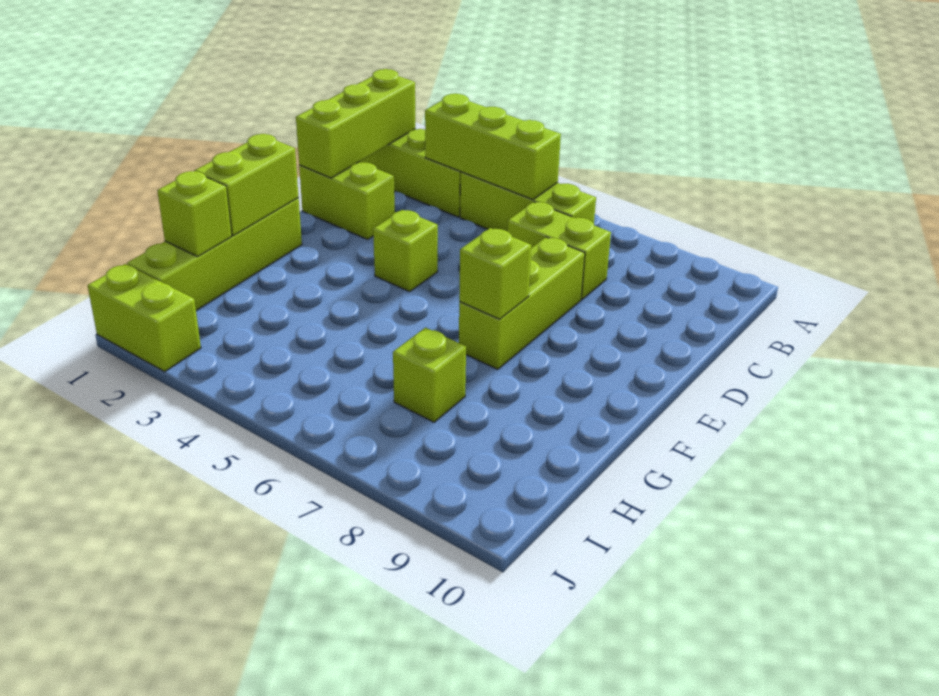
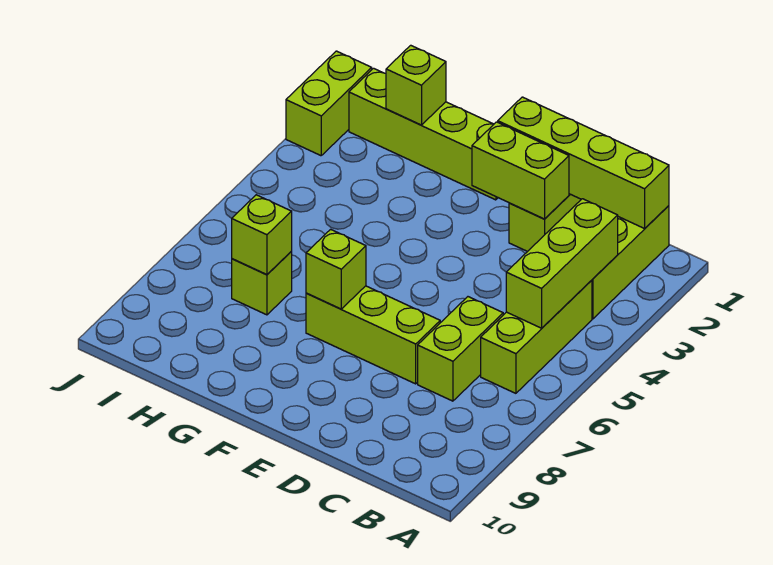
lime brick B1:D1 level 2 -> lime brick B1:E1 level 2
lime brick E4 level 1 -> lime brick H7 level 2
lime brick F1:G1 level 2 -> lime brick D2:E2 level 2

